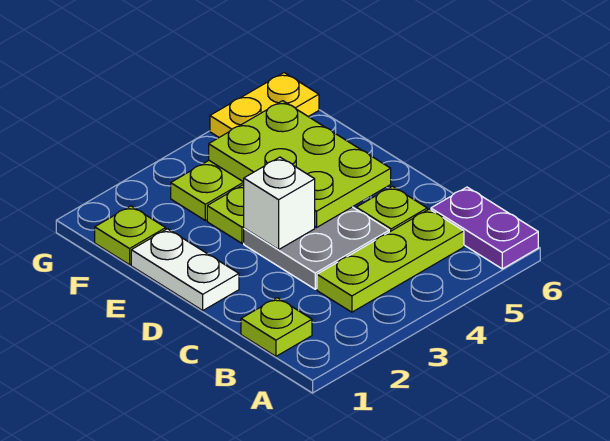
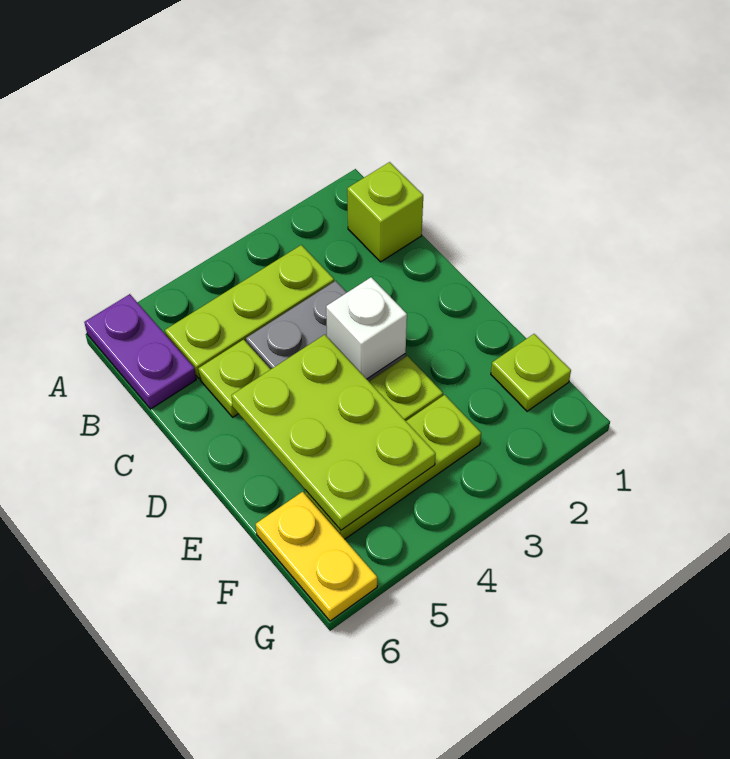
lime plate B1 level 1 -> lime brick B1 level 1
white plate D1:E1 level 1 -> none
yellow plate G5:G6 level 1 -> yellow plate F6:G6 level 1

